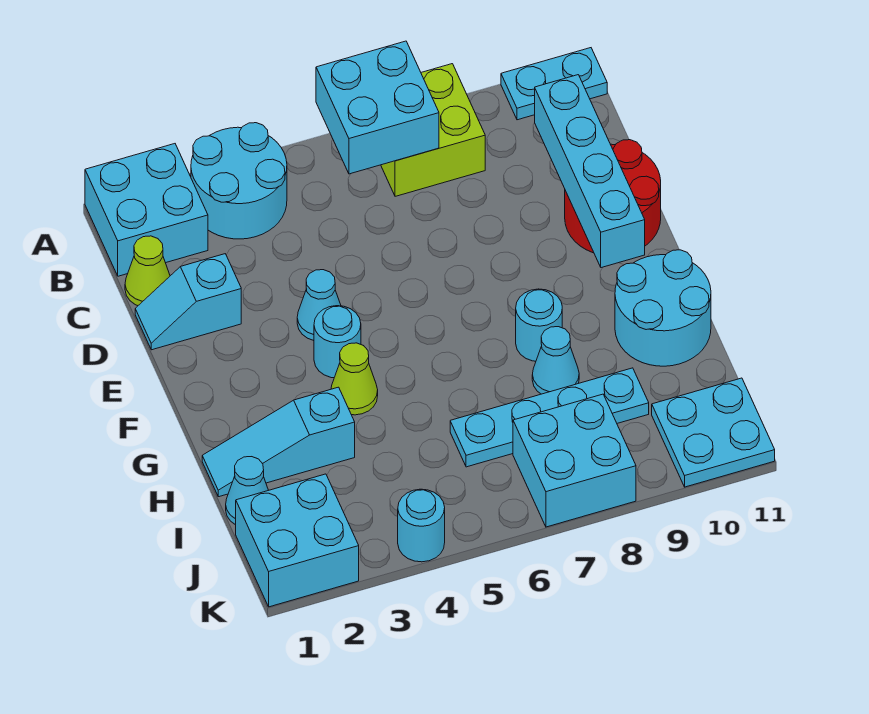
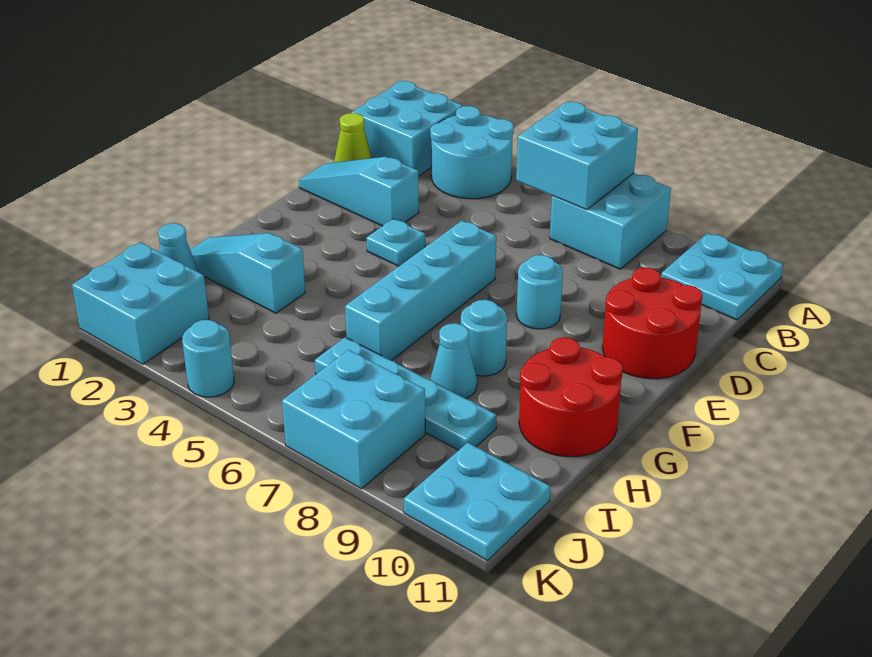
lime brick A7:B8 level 1 -> cyan brick A7:B8 level 1
cyan plate A10:A11 level 1 -> cyan plate A10:B11 level 1
cyan brick C10:F10 level 2 -> cyan brick E6:H6 level 1
cyan slope D1:D2 level 1 top 2 -> cyan slope D1:D3 level 1 top 3
cyan cone E4 level 1 -> cyan plate E4 level 1
cyan round brick F4 level 1 -> cyan round brick E8 level 1
lime cone G4 level 1 -> none
cyan round brick G10:H11 level 1 -> red round brick G10:H11 level 1

